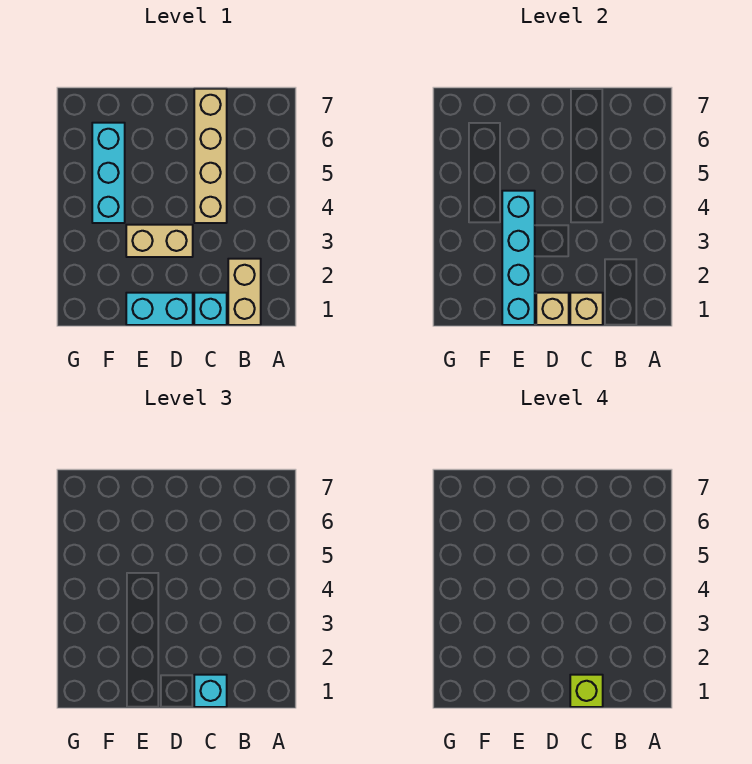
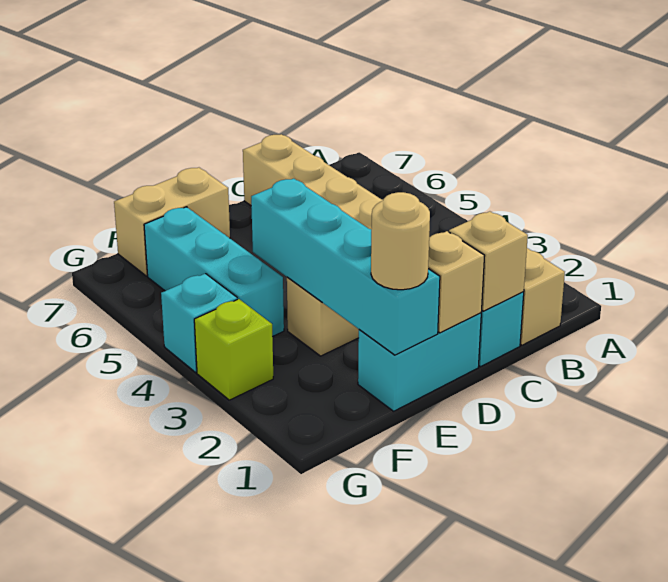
cyan brick C1 level 3 -> cyan brick G4 level 1
lime brick C1 level 4 -> lime brick G3 level 1
none -> tan round brick E1 level 3
none -> tan brick E7:F7 level 1

